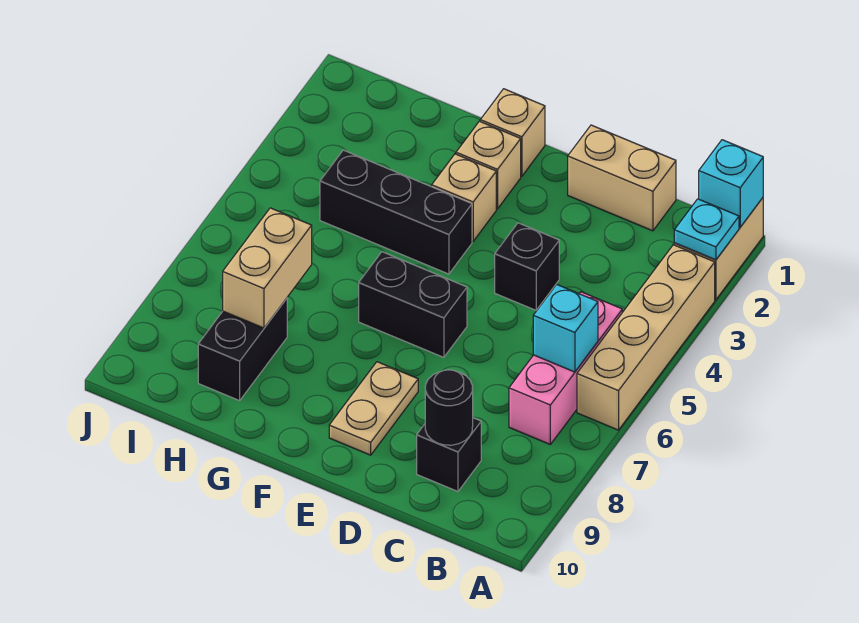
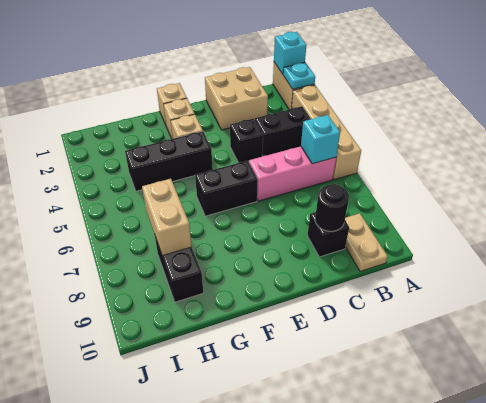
none -> black brick B4:C4 level 1
pink brick B5:B7 level 1 -> pink brick B6:D6 level 1
tan brick C1:D1 level 1 -> tan brick C1:D2 level 1
tan plate E8:E9 level 1 -> tan plate B9:B10 level 1

